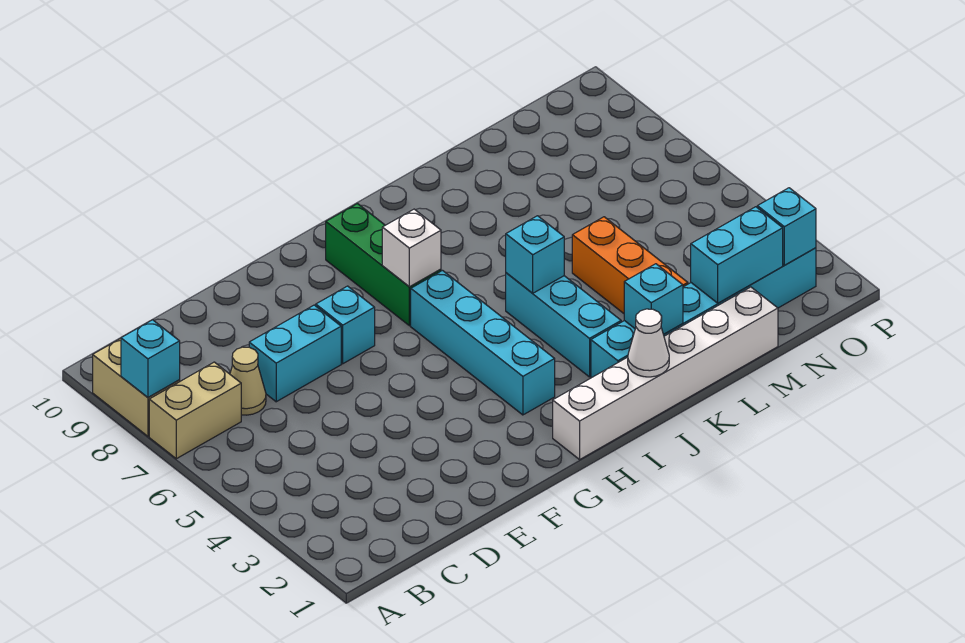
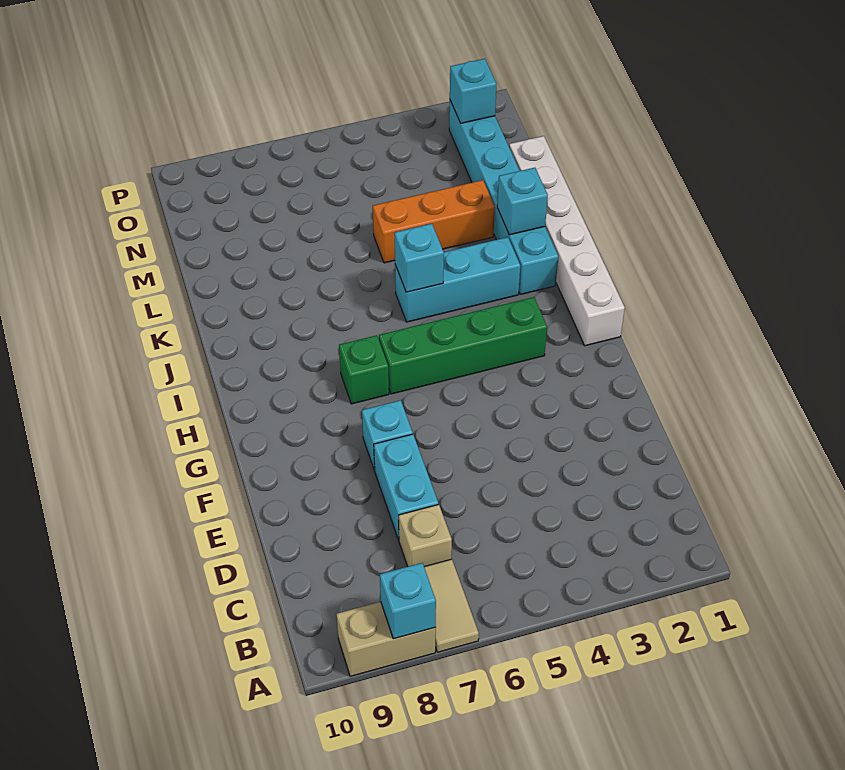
tan brick A7:B7 level 1 -> tan tile A7:B7 level 1
tan cone C7 level 1 -> tan brick C7 level 1
cyan brick H3:H6 level 1 -> green brick H3:H6 level 1
green brick H7:H9 level 1 -> green brick H7 level 1
white brick H7 level 2 -> none
white cone J1 level 2 -> none
cyan brick M2:N2 level 2 -> none

